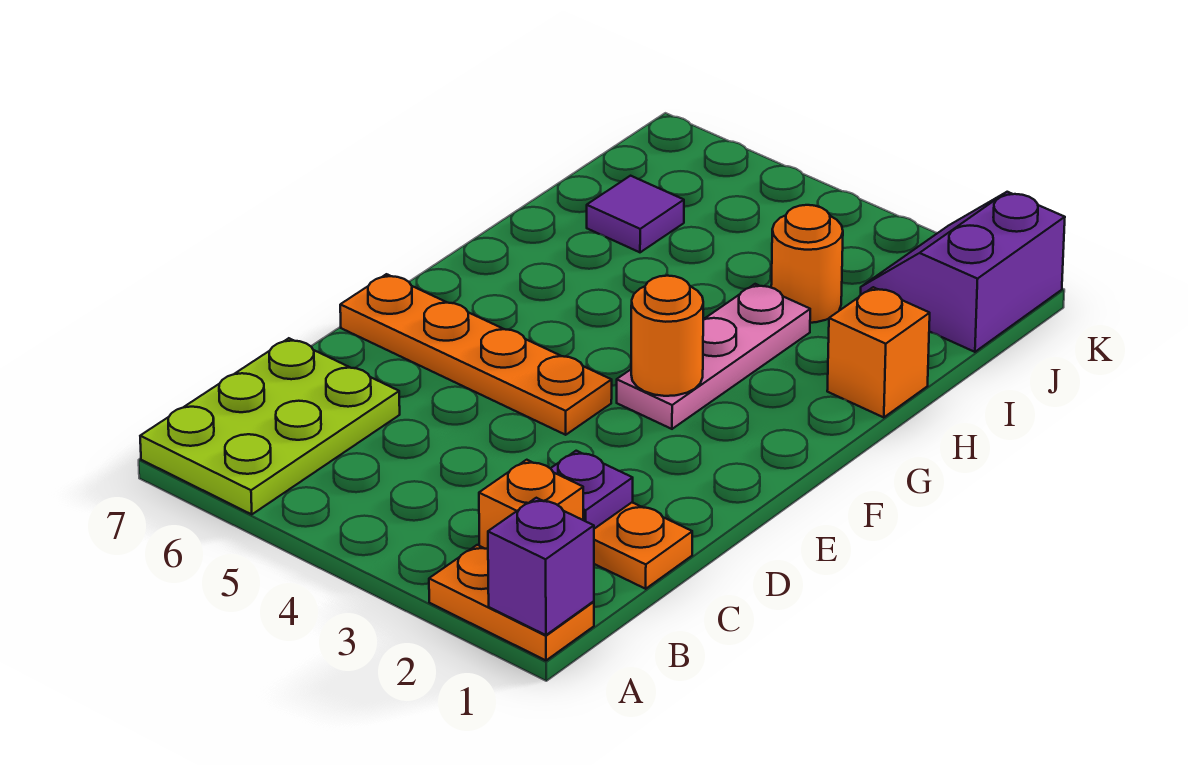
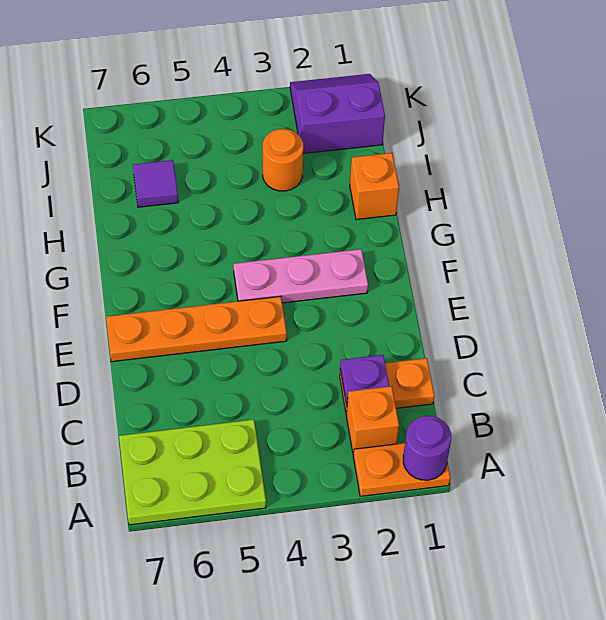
purple brick A1 level 2 -> purple round brick A1 level 2
lime plate A6:C7 level 1 -> lime plate A5:B7 level 1
pink plate F3:H3 level 1 -> pink plate F2:F4 level 1
orange round brick F3 level 2 -> none
purple slope J1:K2 level 1 top 1 -> purple slope J1:K2 level 1 top J

